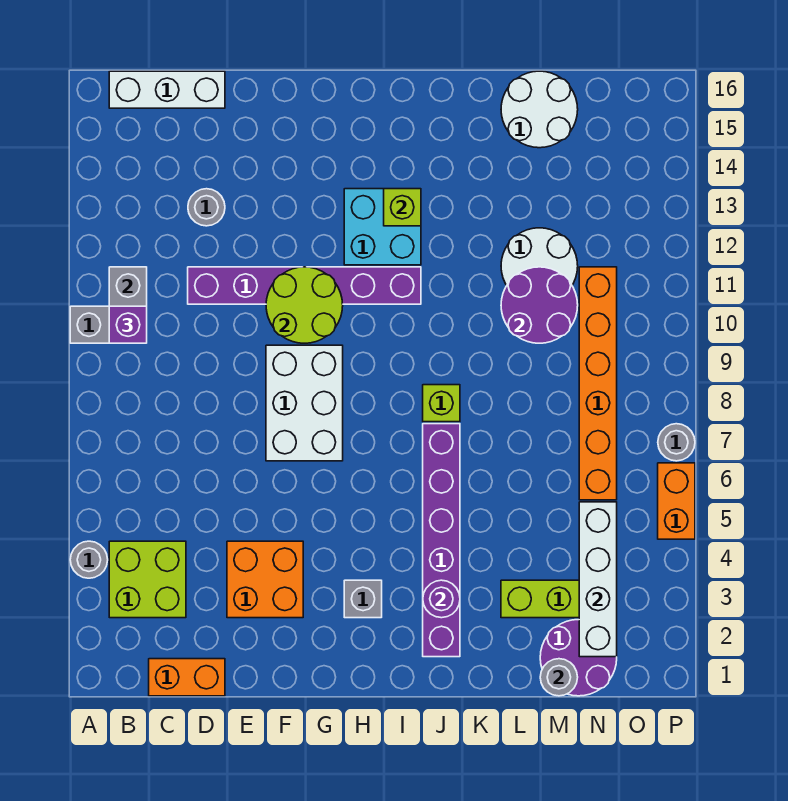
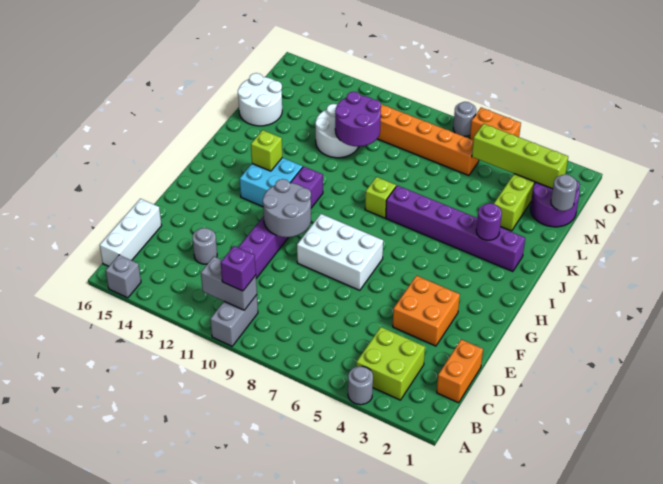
lime round brick F10:G11 level 2 -> grey round brick F10:G11 level 2
grey brick H3 level 1 -> grey brick A15 level 1
white brick N2:N5 level 2 -> lime brick N2:N5 level 2

